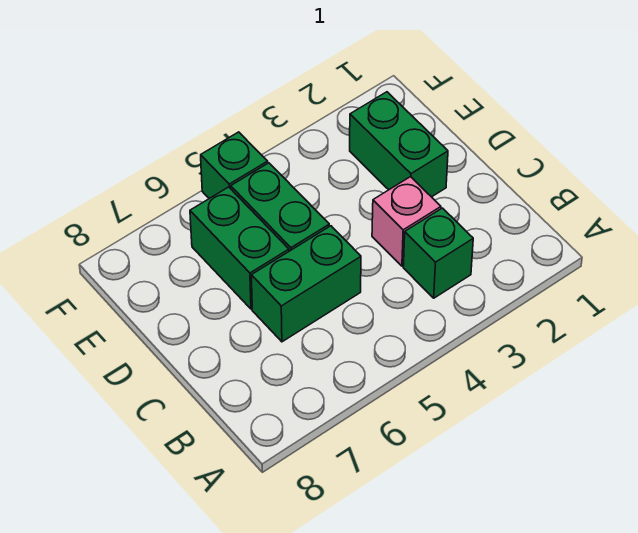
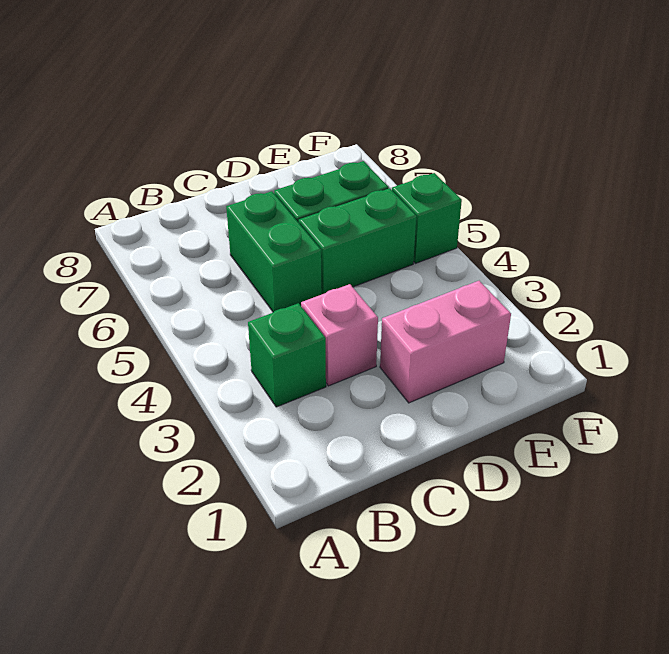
green brick D2:E2 level 1 -> pink brick D2:E2 level 1

